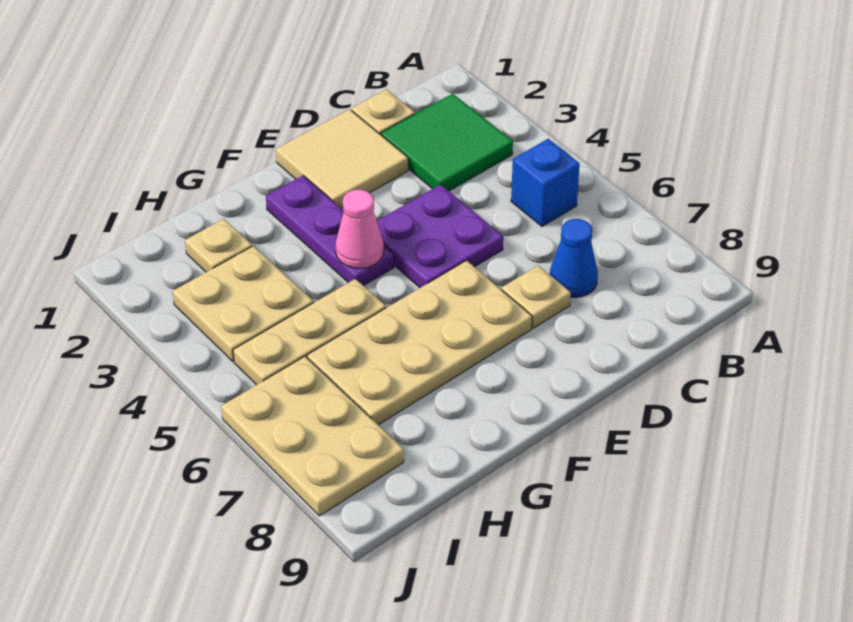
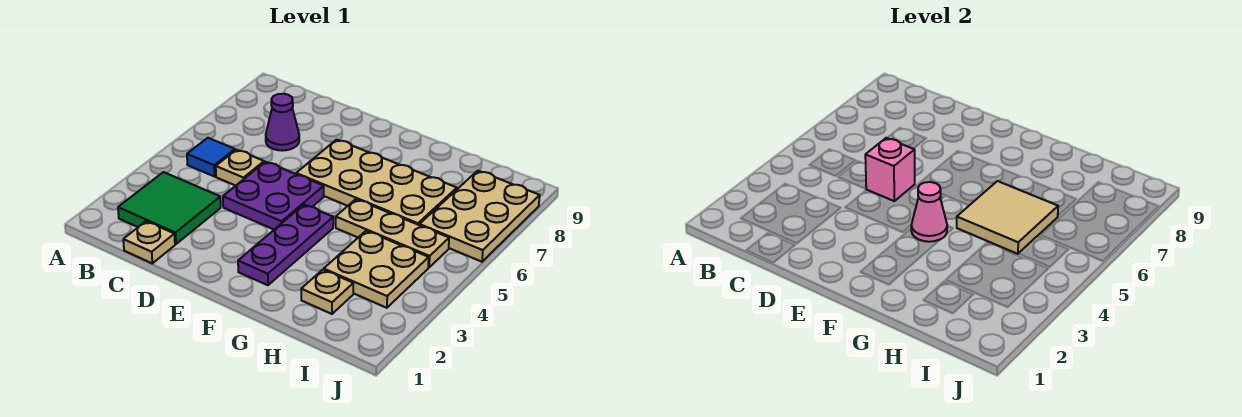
blue brick B5 level 1 -> blue tile B5 level 1
blue cone C7 level 1 -> purple cone C7 level 1
tan tile D1:E2 level 1 -> tan tile G5:H6 level 2
none -> pink brick D5 level 2
tan plate D7 level 1 -> tan plate C5 level 1

